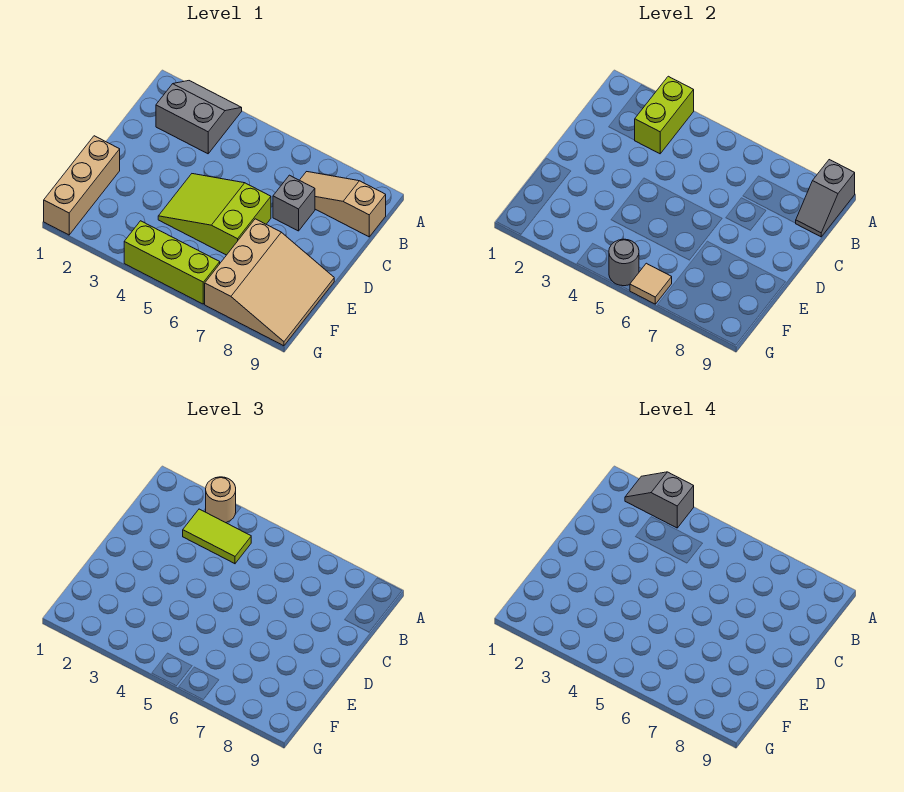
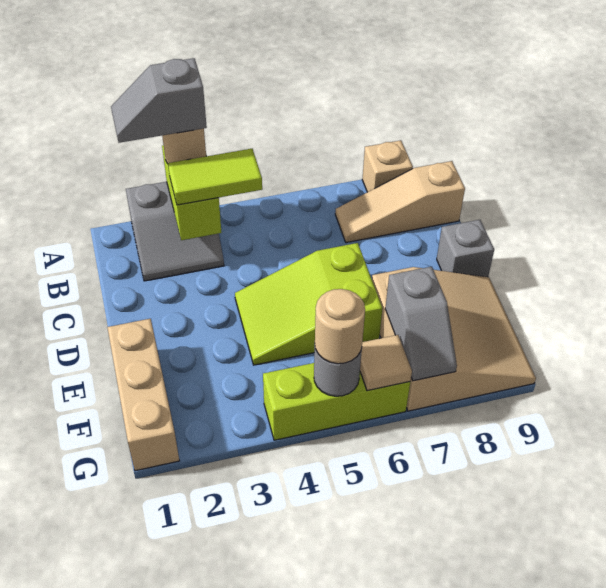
grey slope A2:B3 level 1 top B -> grey slope A2:B3 level 1 top A
none -> tan brick A8 level 1
grey slope A9:B9 level 2 top A -> grey slope F7:G7 level 2 top F
grey brick C7 level 1 -> grey brick D9 level 1
none -> tan round brick G5 level 3

